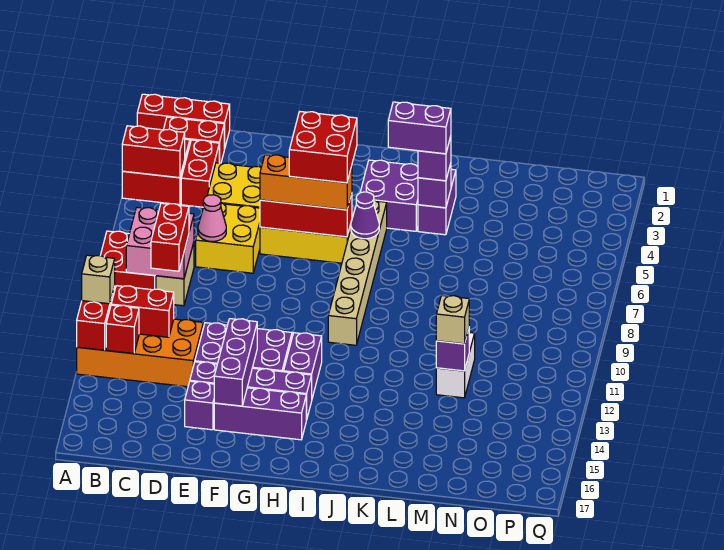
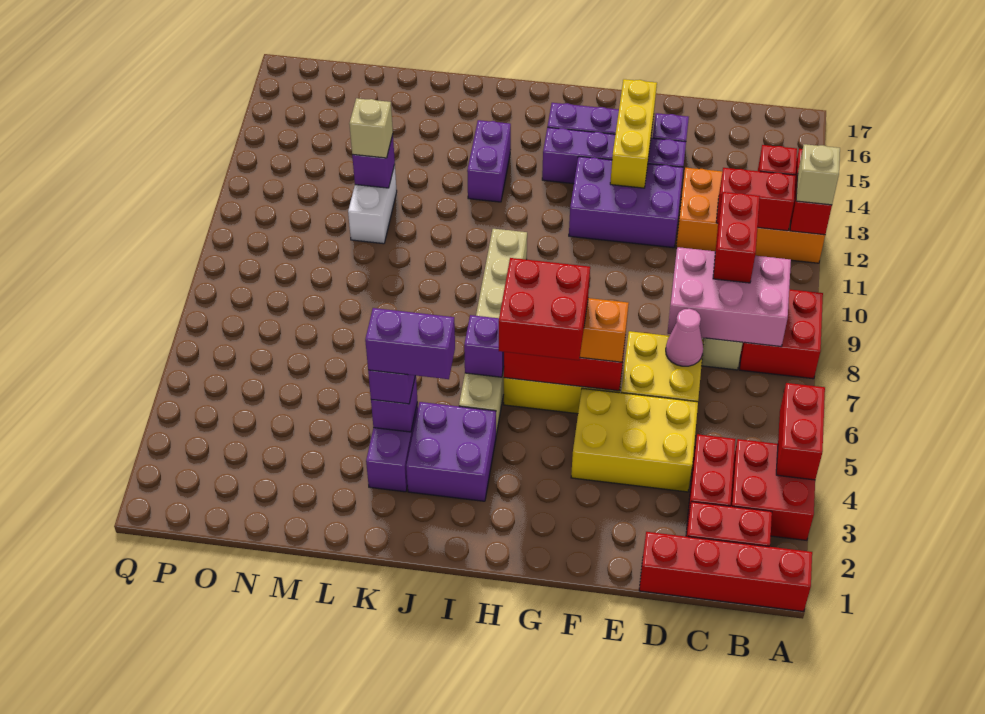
red brick A1:C1 level 1 -> red brick A1:D1 level 1
red brick A4:B4 level 2 -> red brick A4:A5 level 2
pink brick B8:C9 level 2 -> pink brick B8:D9 level 2
purple brick F13:F15 level 2 -> yellow brick F13:F15 level 2
purple brick H12:H13 level 1 -> purple brick J13:J14 level 1
purple cone I6 level 2 -> purple brick I6 level 2

